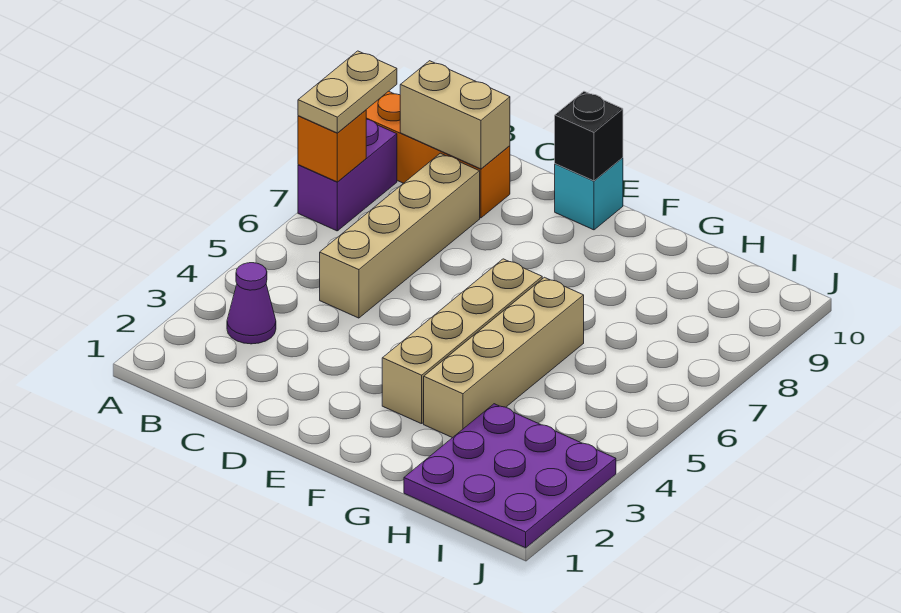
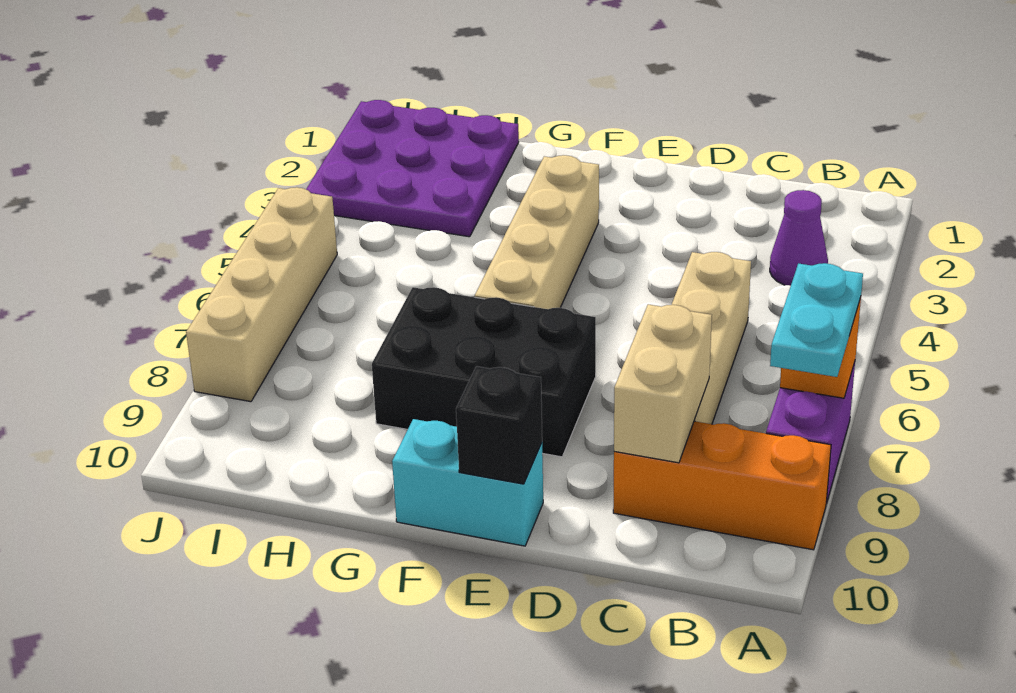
tan plate A7:A8 level 3 -> cyan plate A7:A8 level 3
tan brick B9:C9 level 2 -> tan brick C8:C9 level 2
none -> black brick E7:G8 level 1
cyan brick E10 level 1 -> cyan brick E10:F10 level 1
tan brick G3:G6 level 1 -> tan brick J5:J8 level 1

